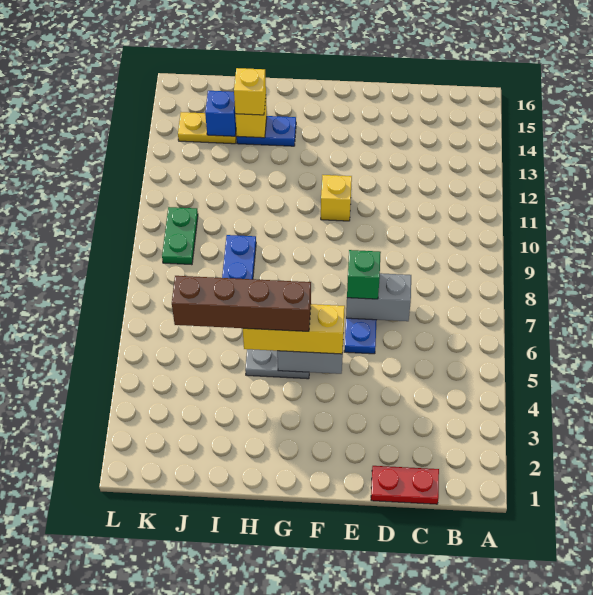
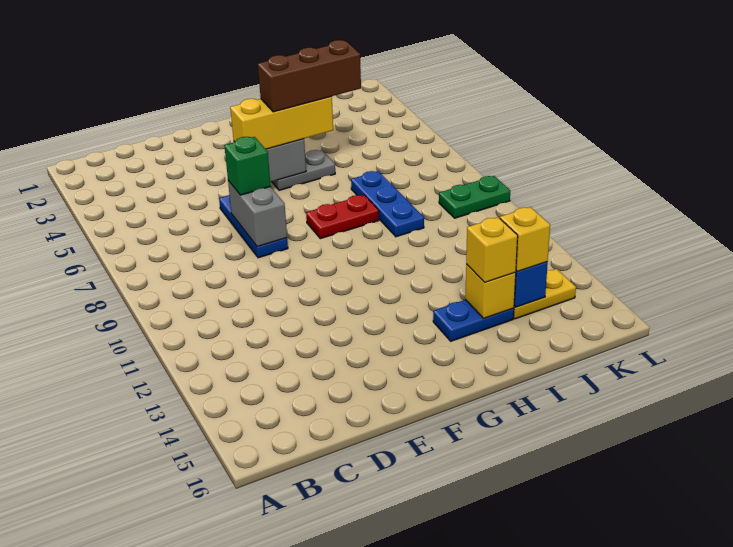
red plate C1:D1 level 1 -> red plate G8:H8 level 1
grey brick D7:E7 level 2 -> grey brick E7:E8 level 2
yellow brick F11 level 1 -> yellow brick J14 level 3
brown brick G5:J5 level 4 -> brown brick G5:I5 level 4
green plate K9:K10 level 1 -> green plate K9:L9 level 1

